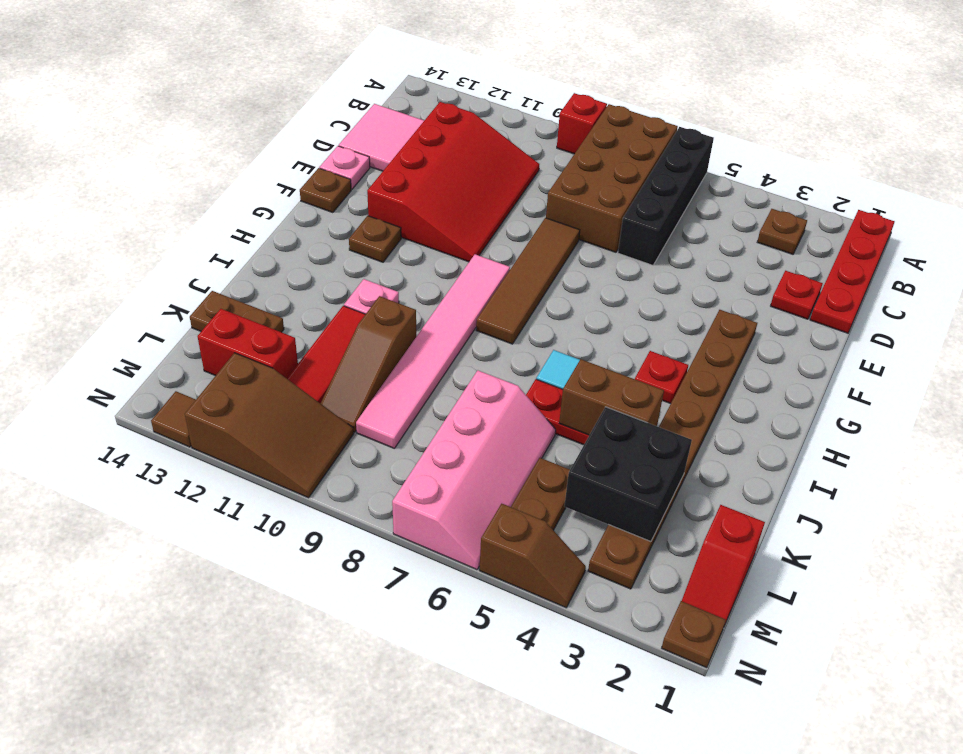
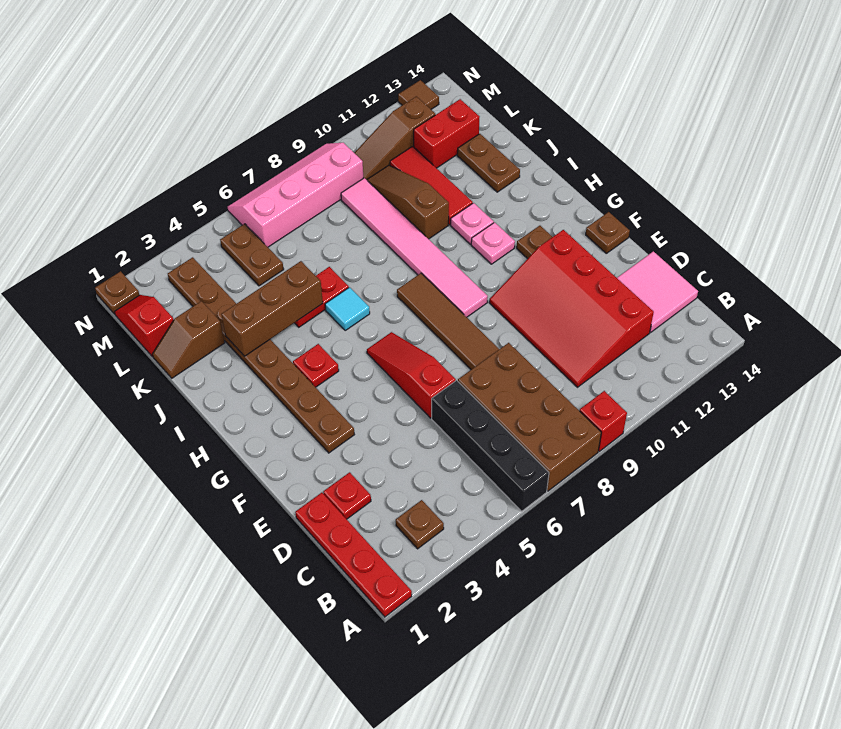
none -> red slope E6:G6 level 1 top E
pink plate E14 level 1 -> pink plate H11 level 1
brown brick J4:J5 level 2 -> brown brick J3:J5 level 2
black brick K3:L4 level 2 -> none
pink slope K6:N7 level 1 top 7 -> pink slope M6:N9 level 1 top M
brown plate K13:K14 level 1 -> brown plate J13:K13 level 1
brown slope M10:N12 level 1 top 12 -> brown slope M10:M12 level 1 top 12
brown slope N4:N5 level 1 top 5 -> brown slope K1:K2 level 1 top 2

